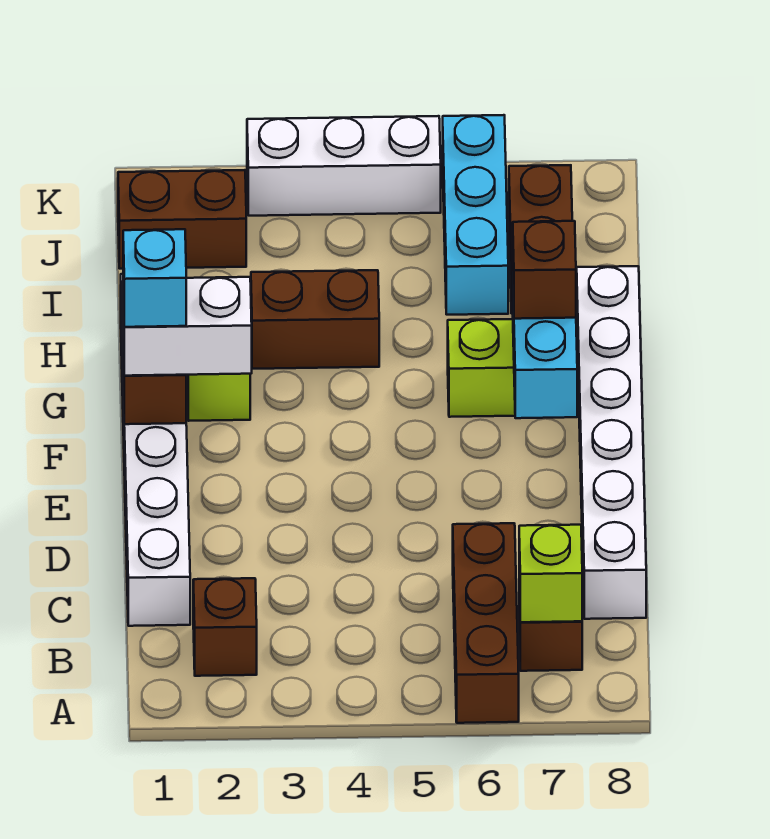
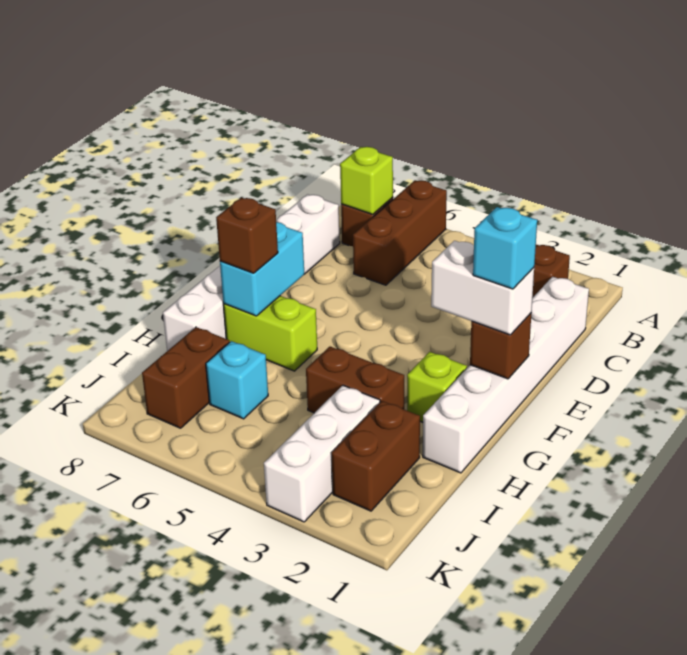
cyan brick I6:K6 level 1 -> cyan brick I6 level 1
brown brick J1:J2 level 1 -> brown brick I2:J2 level 1
white brick K3:K5 level 1 -> white brick I3:K3 level 1

